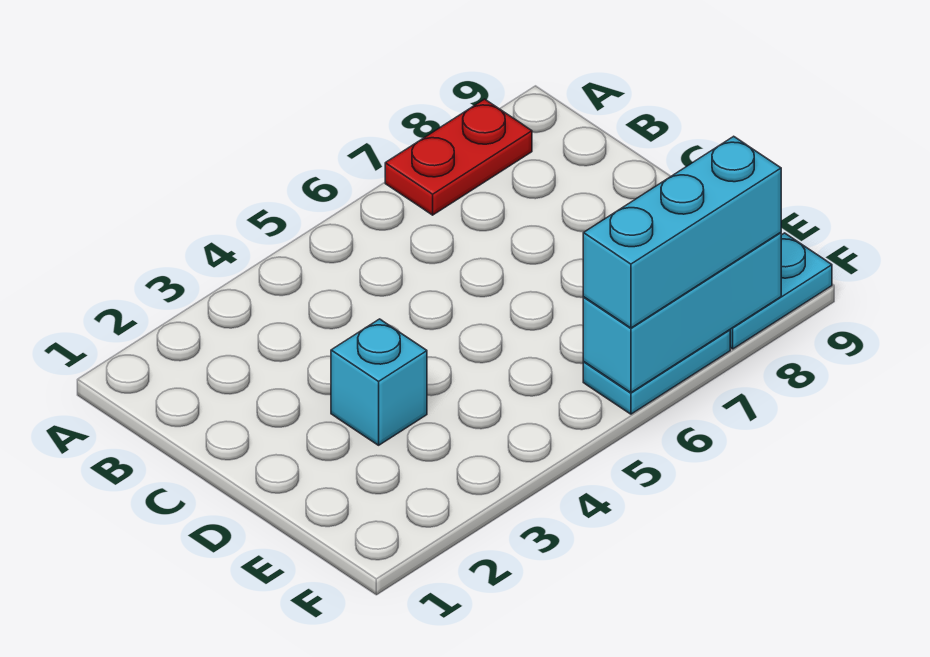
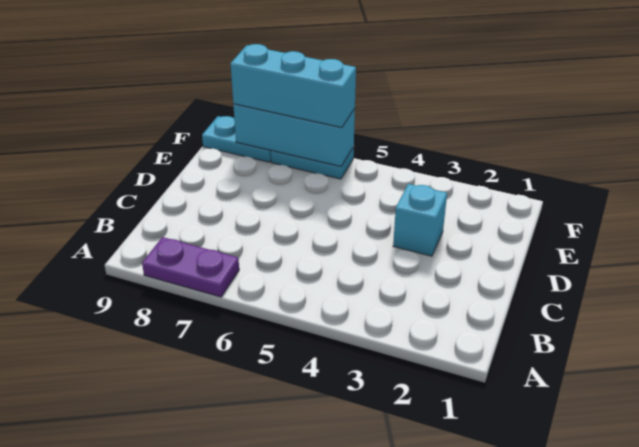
red plate A7:A8 level 1 -> purple plate A7:A8 level 1

